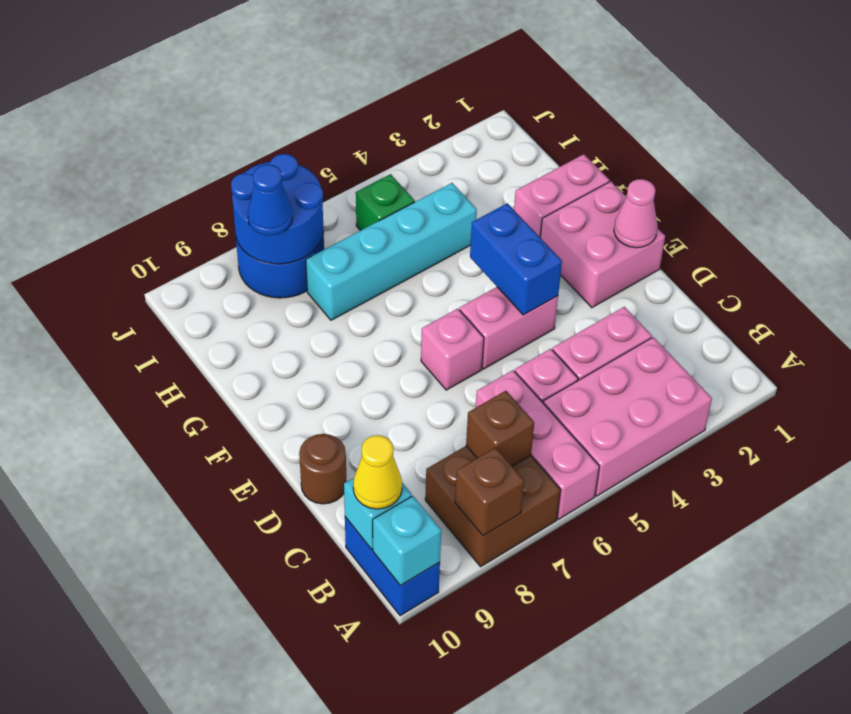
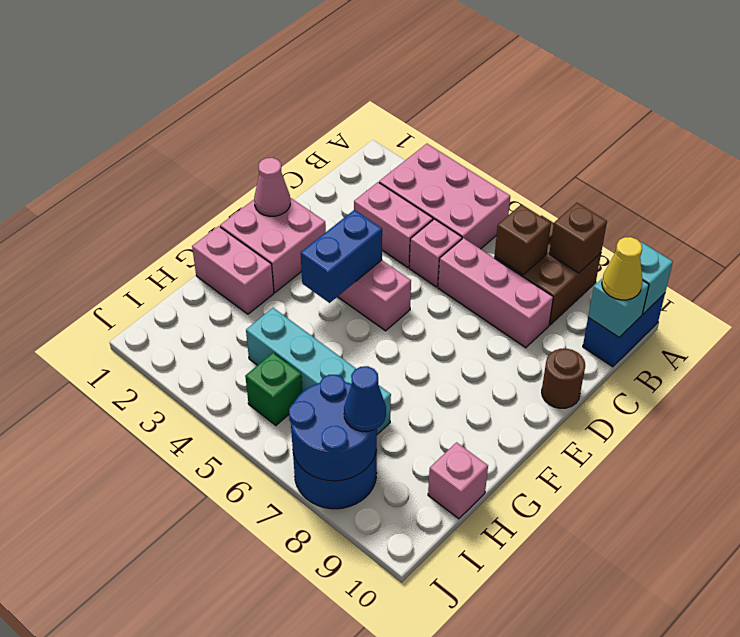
pink brick A6:C6 level 1 -> pink brick C6:C8 level 1
pink brick E6 level 1 -> pink brick H10 level 1

